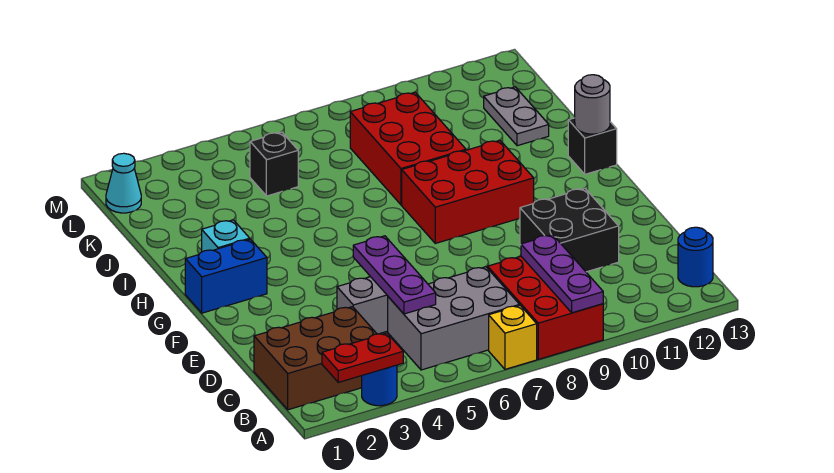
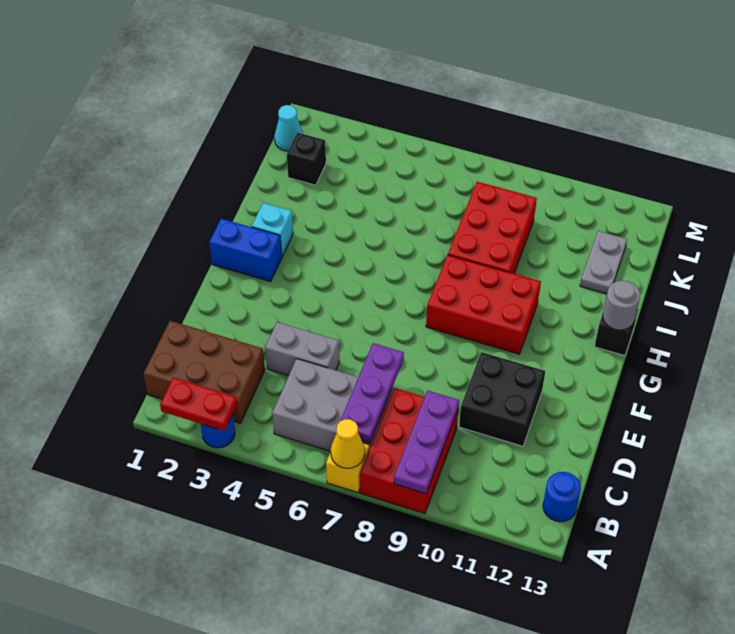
none -> yellow cone A7 level 2
purple plate C5:E5 level 2 -> purple plate B7:D7 level 2
black brick K5 level 1 -> black brick K2 level 1

